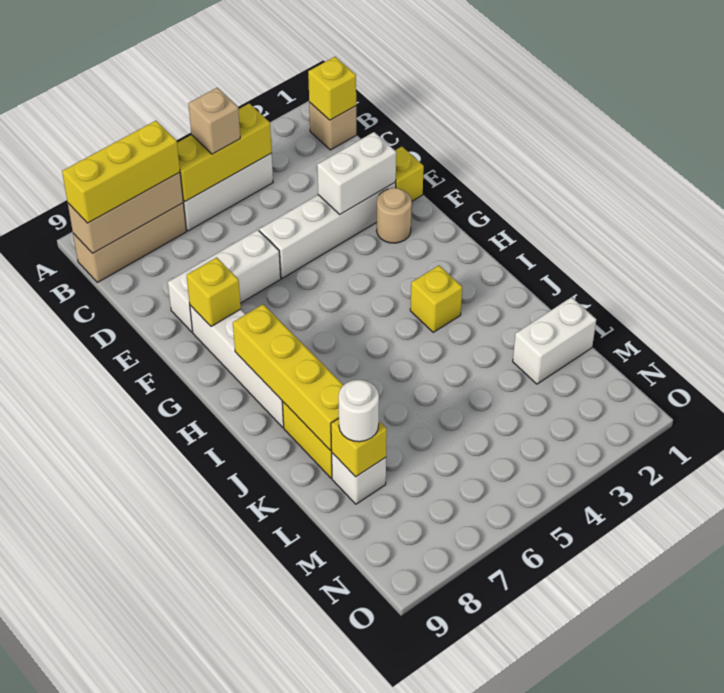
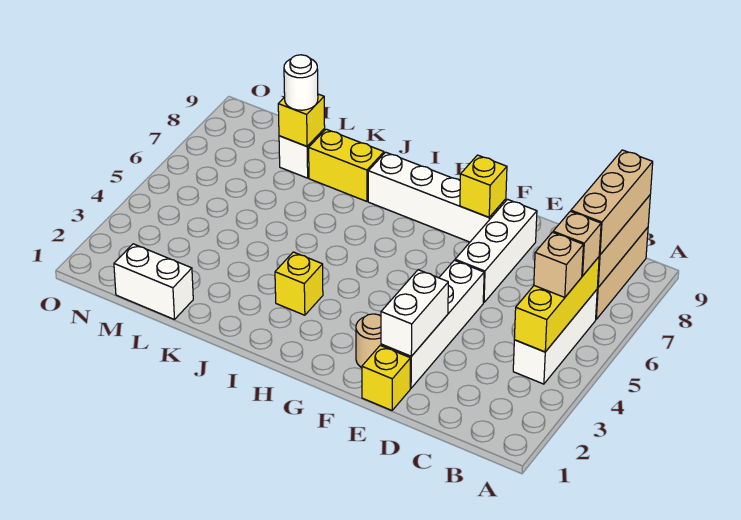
tan brick B1 level 1 -> tan brick B6 level 3
yellow brick B1 level 2 -> none
yellow brick B7:B9 level 3 -> tan brick B7:B9 level 3
yellow brick H8:K8 level 2 -> none
white brick L1:L2 level 1 -> white brick L1:M1 level 1

